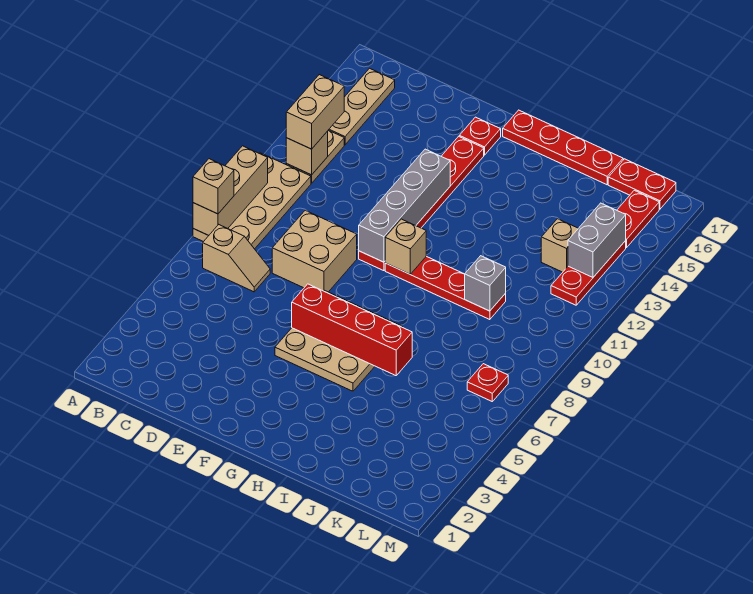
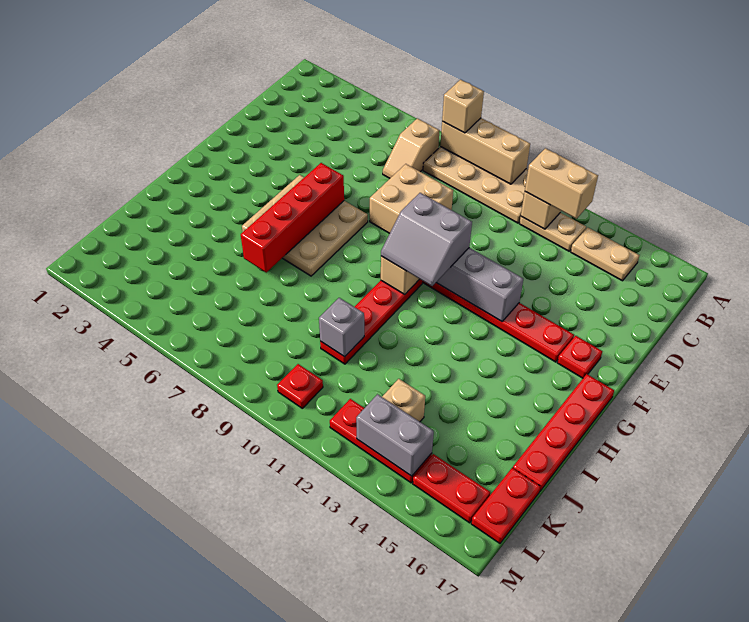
tan plate B14:B16 level 1 -> tan plate B14:B15 level 1
none -> grey slope F10:G11 level 3 top F
red plate L7 level 1 -> red plate L10 level 1

